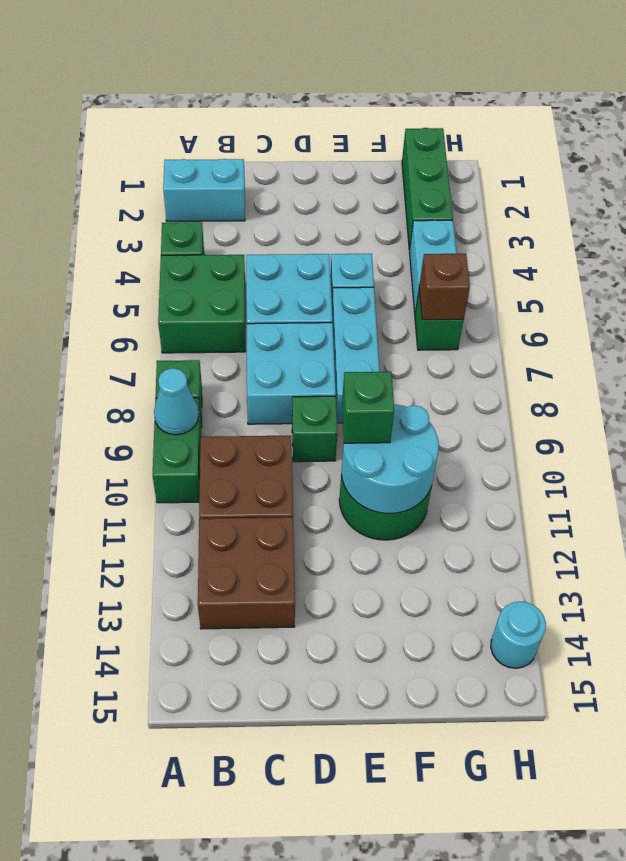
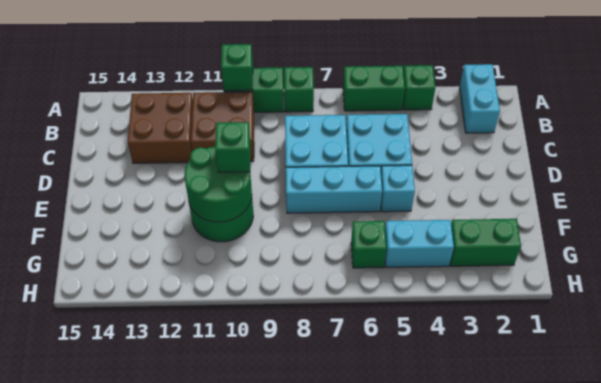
green brick A5:B6 level 1 -> green brick A5:A6 level 1
cyan cone A9 level 2 -> none
green brick D9 level 1 -> green brick A10 level 2
cyan round brick E10:F11 level 2 -> green round brick E10:F11 level 2
green brick G1:G3 level 1 -> green brick G2:G3 level 1
brown brick G6 level 2 -> none
cyan round brick H14 level 1 -> none

